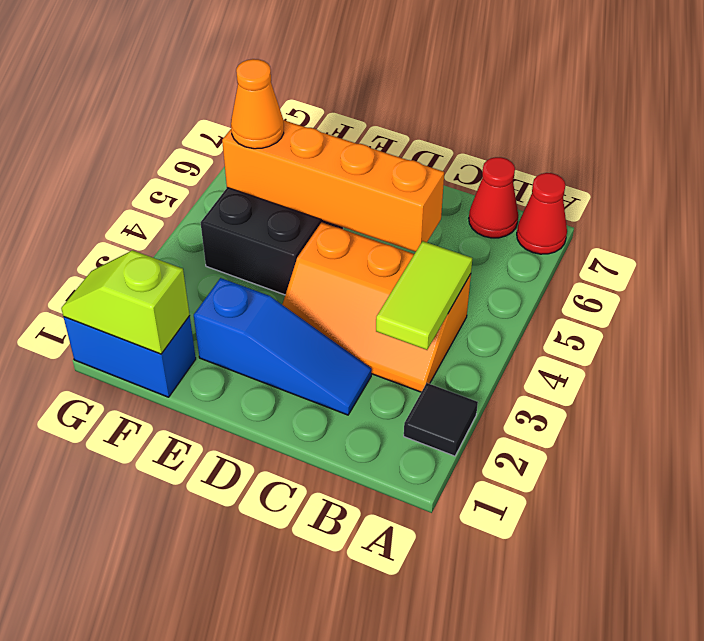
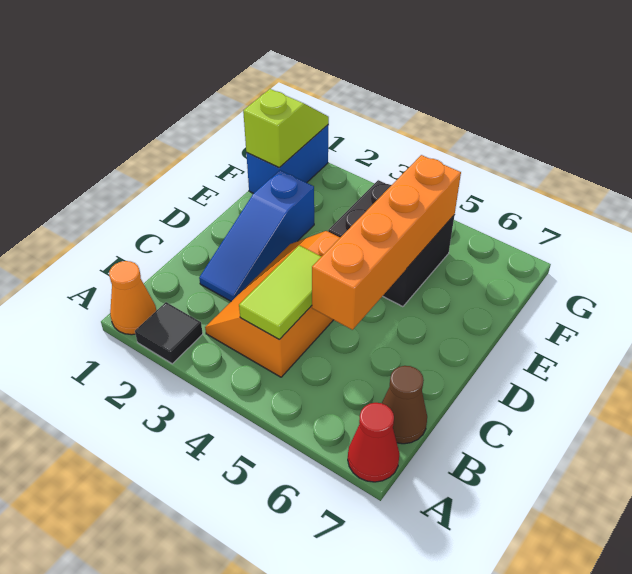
lime tile B3:B4 level 2 -> lime tile B4:C4 level 2
red cone B7 level 1 -> brown cone B7 level 1
orange cone F5 level 3 -> orange cone A1 level 1

